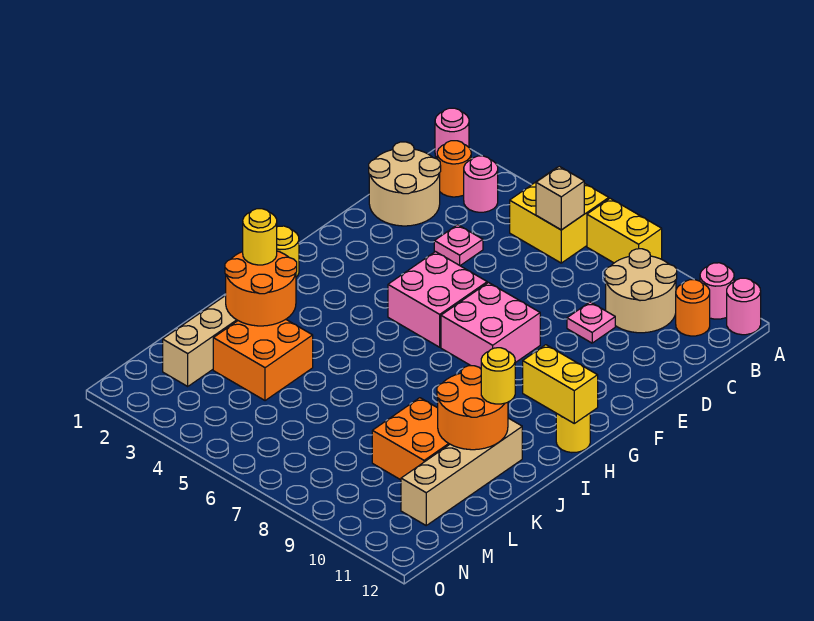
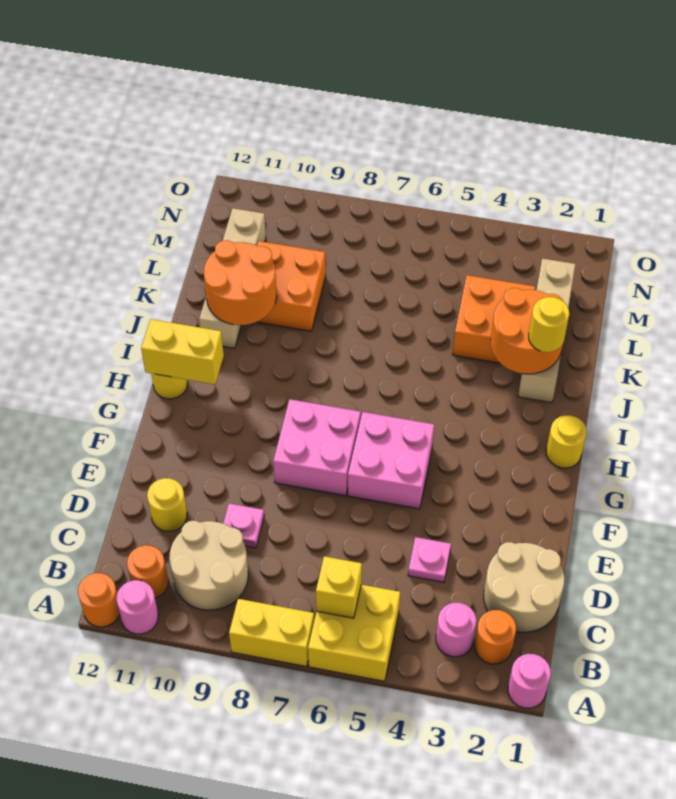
pink round brick A12 level 1 -> orange round brick A12 level 1
tan brick B6 level 2 -> yellow brick B6 level 2
yellow round brick J11 level 3 -> yellow round brick D11 level 1

